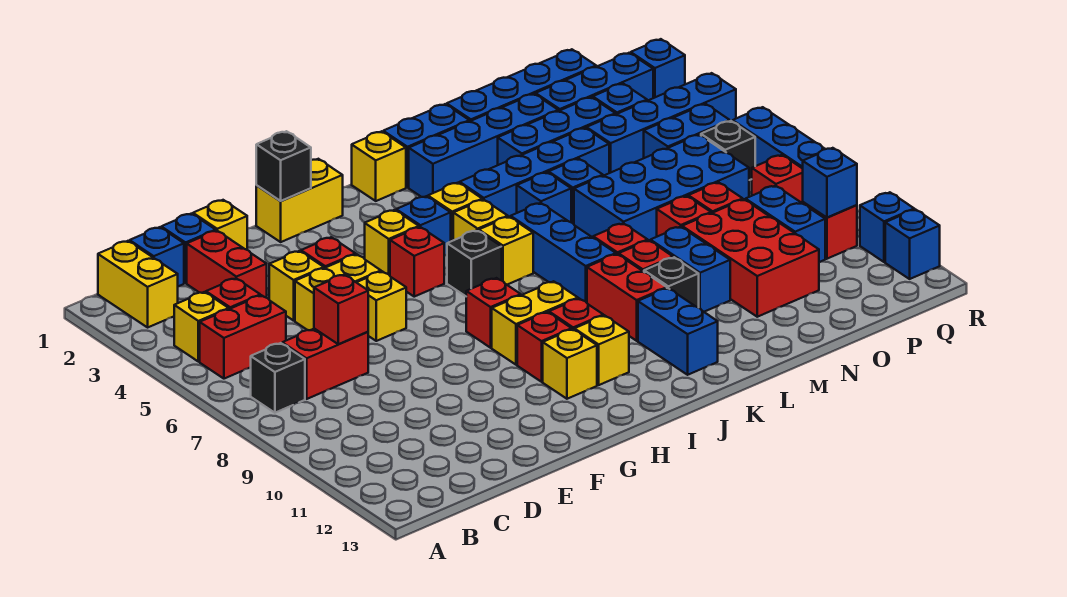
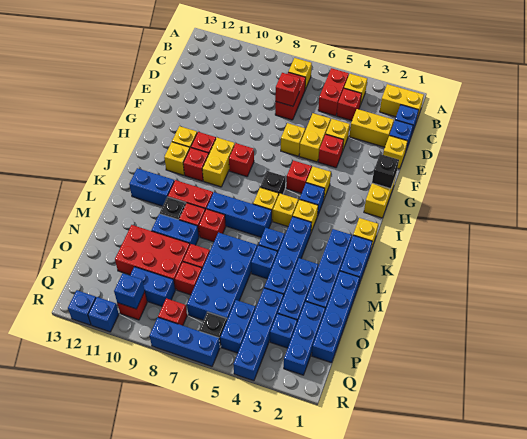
black brick B7 level 1 -> yellow brick B7 level 1
red brick D2:D3 level 1 -> yellow brick D2:D3 level 1
blue brick R2 level 1 -> none

